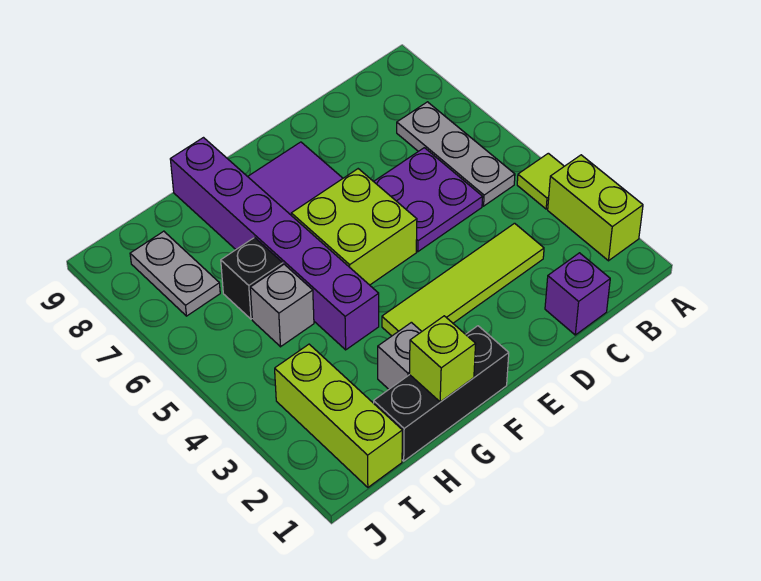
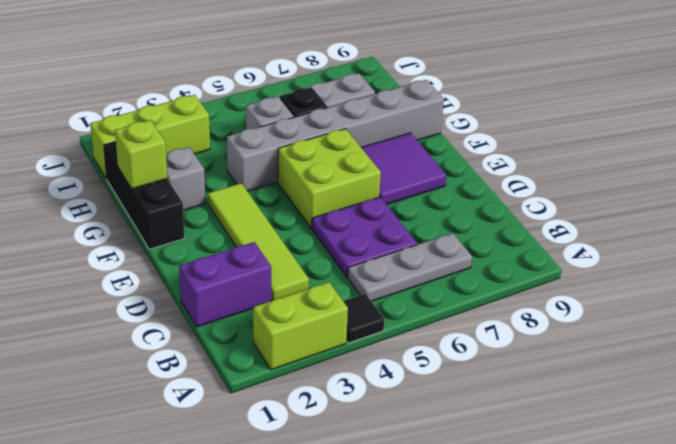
lime tile A4 level 1 -> black tile A4 level 1
purple brick C1 level 1 -> purple brick C1:C2 level 1
purple brick G4:G9 level 1 -> grey brick G4:G9 level 1

